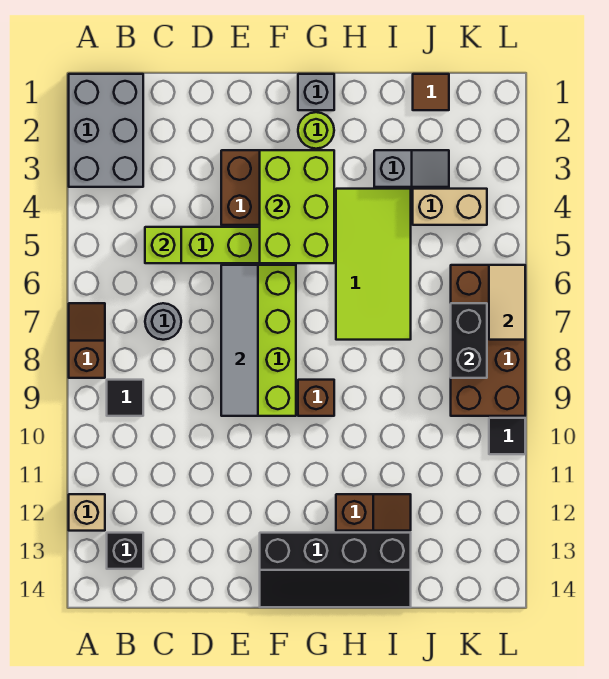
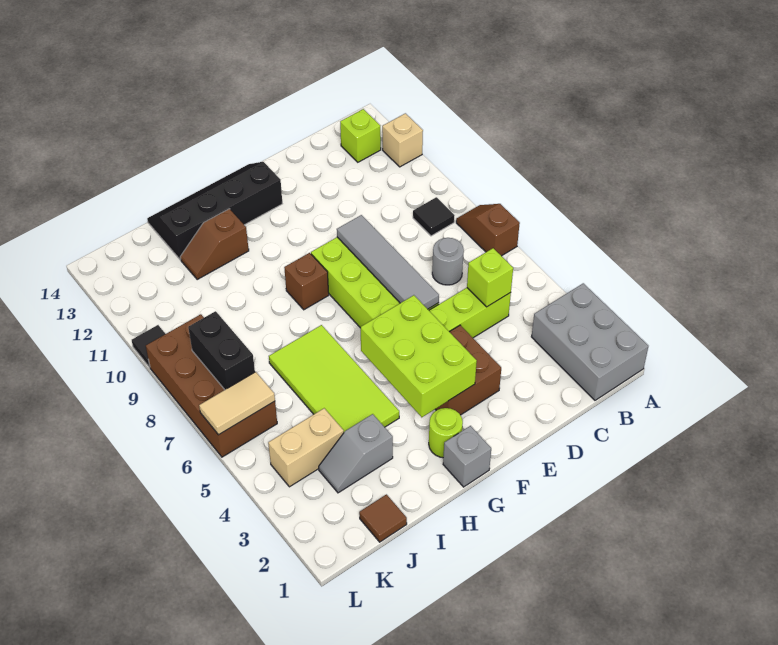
brown slope A7:A8 level 1 top 8 -> brown slope A7:A8 level 1 top 7
black brick B13 level 1 -> lime brick B13 level 1
tan tile L6:L7 level 2 -> tan tile K6:L6 level 2

